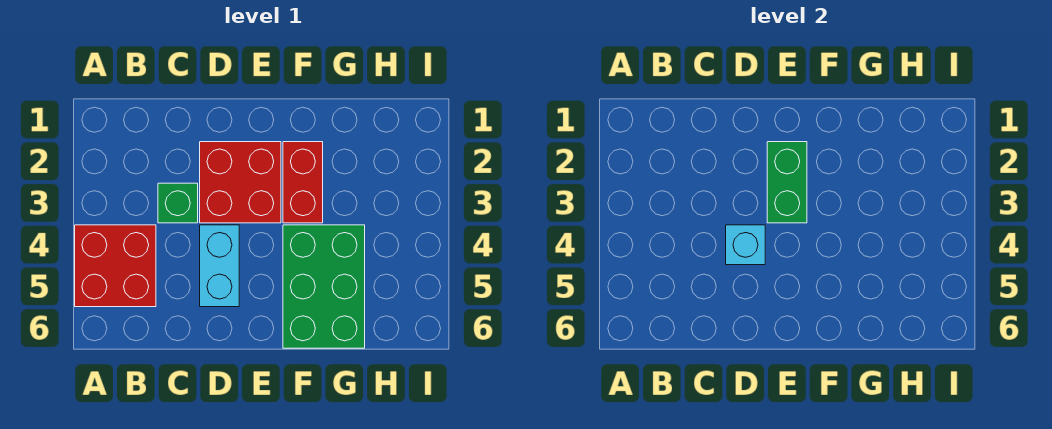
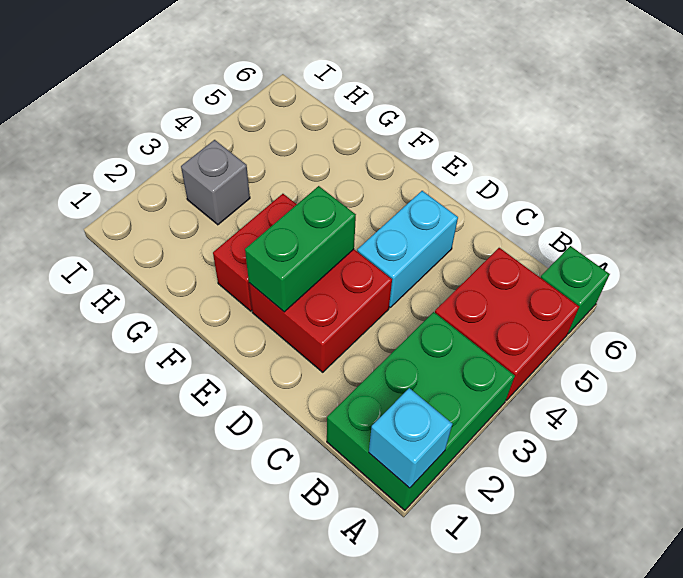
green brick C3 level 1 -> green brick A6 level 1
cyan brick D4 level 2 -> cyan brick A1 level 2
green brick F4:G6 level 1 -> green brick A1:B3 level 1
none -> grey brick H3 level 1

